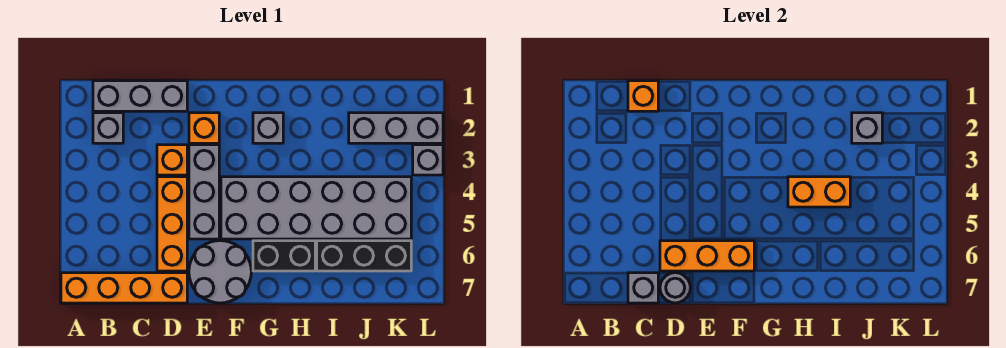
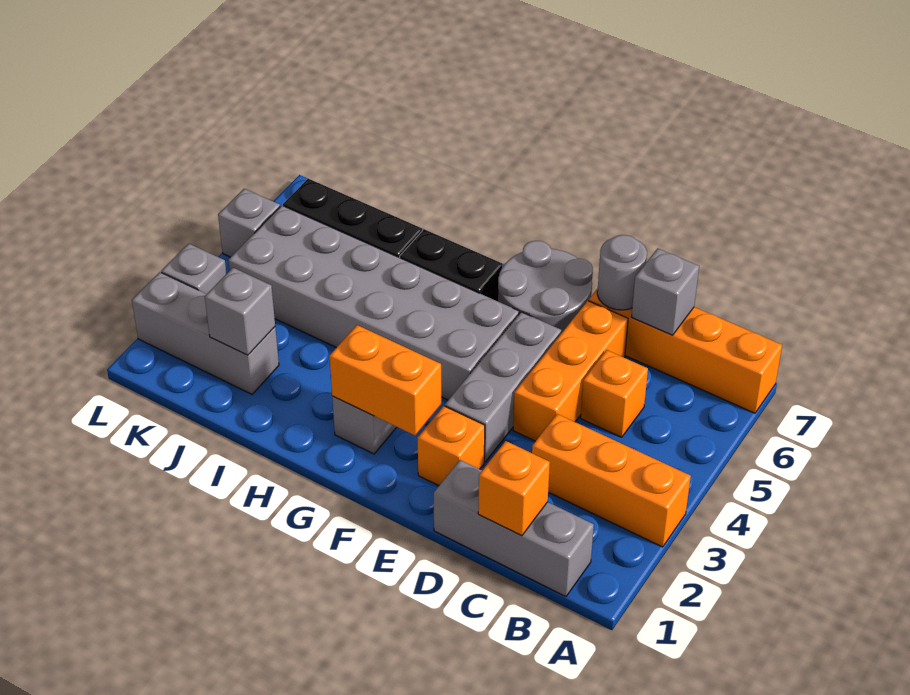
grey brick B2 level 1 -> grey brick L5 level 1
orange brick D3 level 1 -> orange brick C5 level 1
orange brick D6:F6 level 2 -> orange brick A3:C3 level 1
orange brick H4:I4 level 2 -> orange brick F2:G2 level 2

